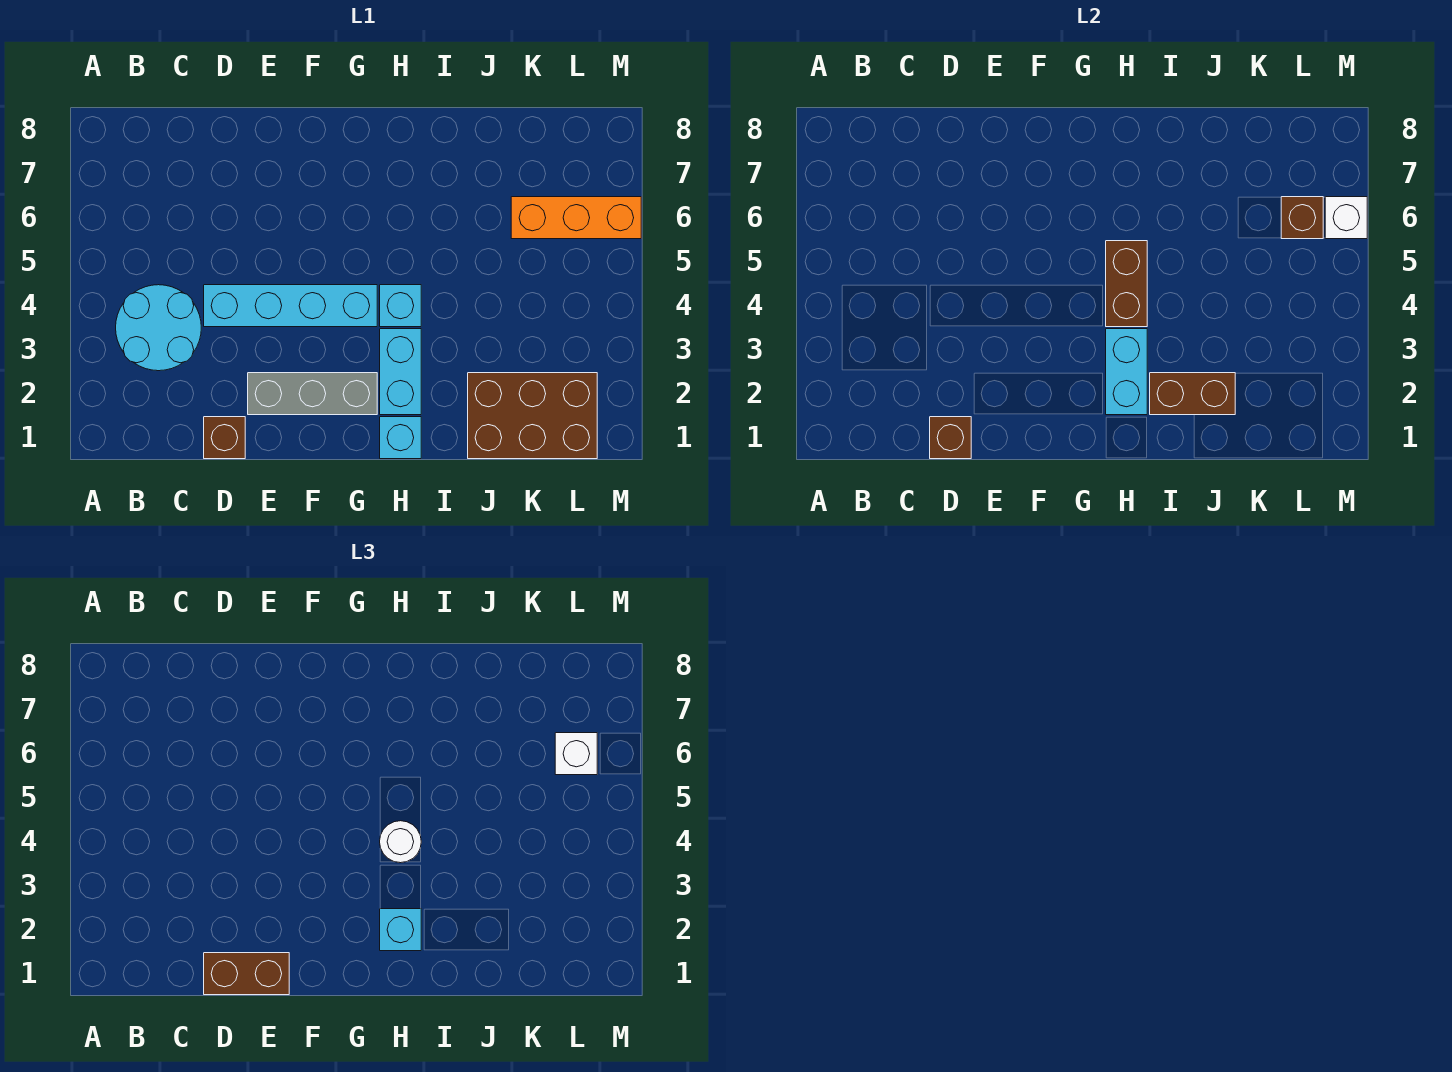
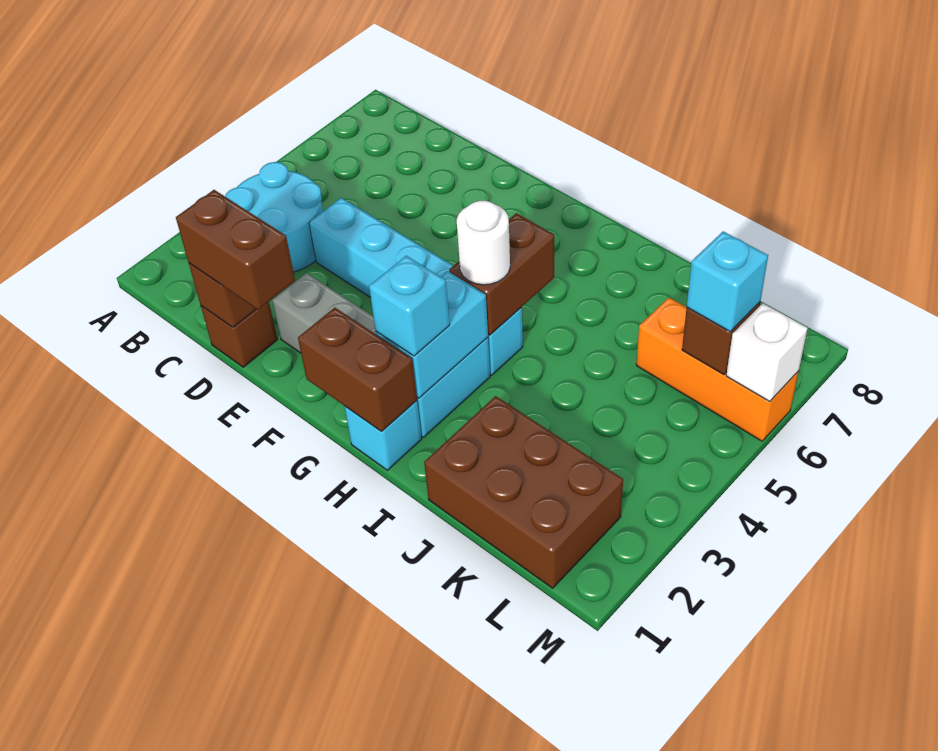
brown brick I2:J2 level 2 -> brown brick G1:H1 level 2
white brick L6 level 3 -> cyan brick L6 level 3

